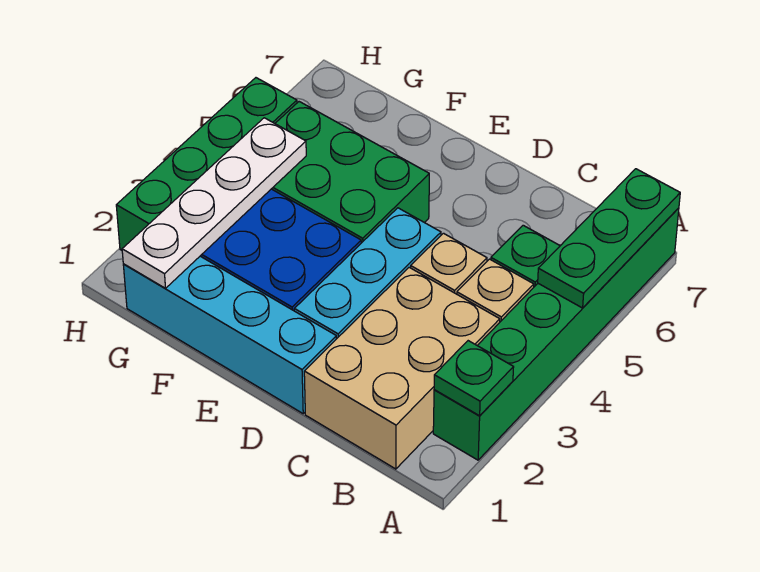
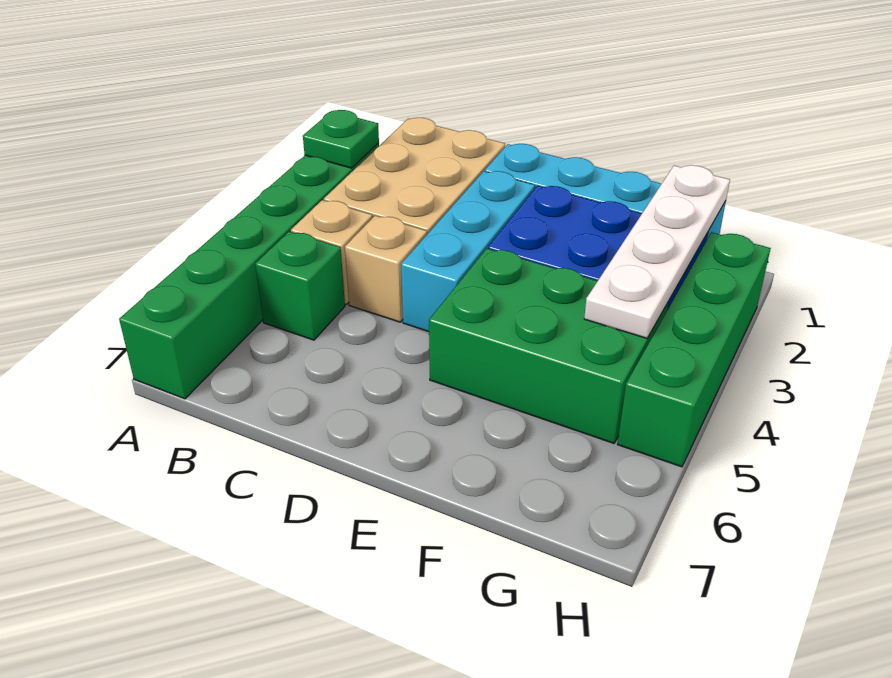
green plate A5:A7 level 2 -> none

